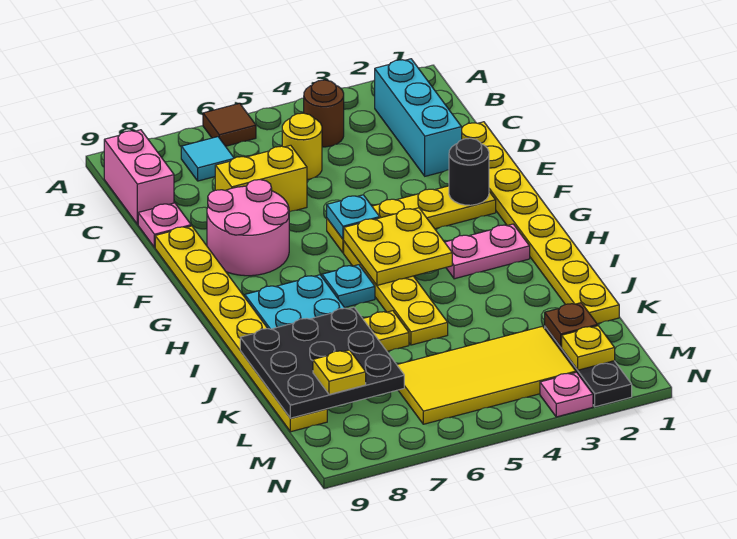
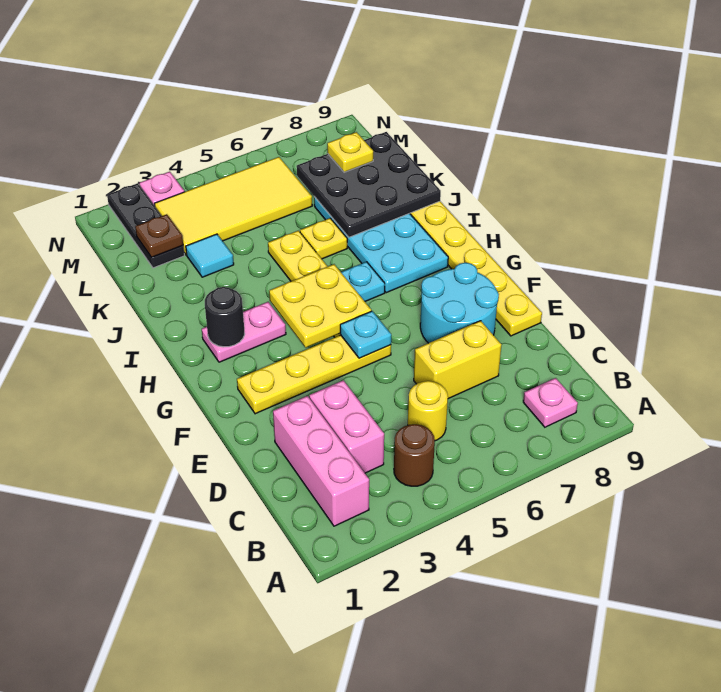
brown tile A6 level 1 -> none
cyan brick B2:D2 level 1 -> pink brick B2:D2 level 1
cyan tile B7 level 1 -> cyan tile K3 level 1
pink brick B9:C9 level 1 -> pink brick C3:D3 level 1
yellow plate D1:K1 level 1 -> none
pink plate D9 level 1 -> pink plate B8 level 1
pink round brick E7:F8 level 1 -> cyan round brick E7:F8 level 1
black round brick F2 level 2 -> black round brick H2 level 2
yellow plate M2 level 2 -> none

